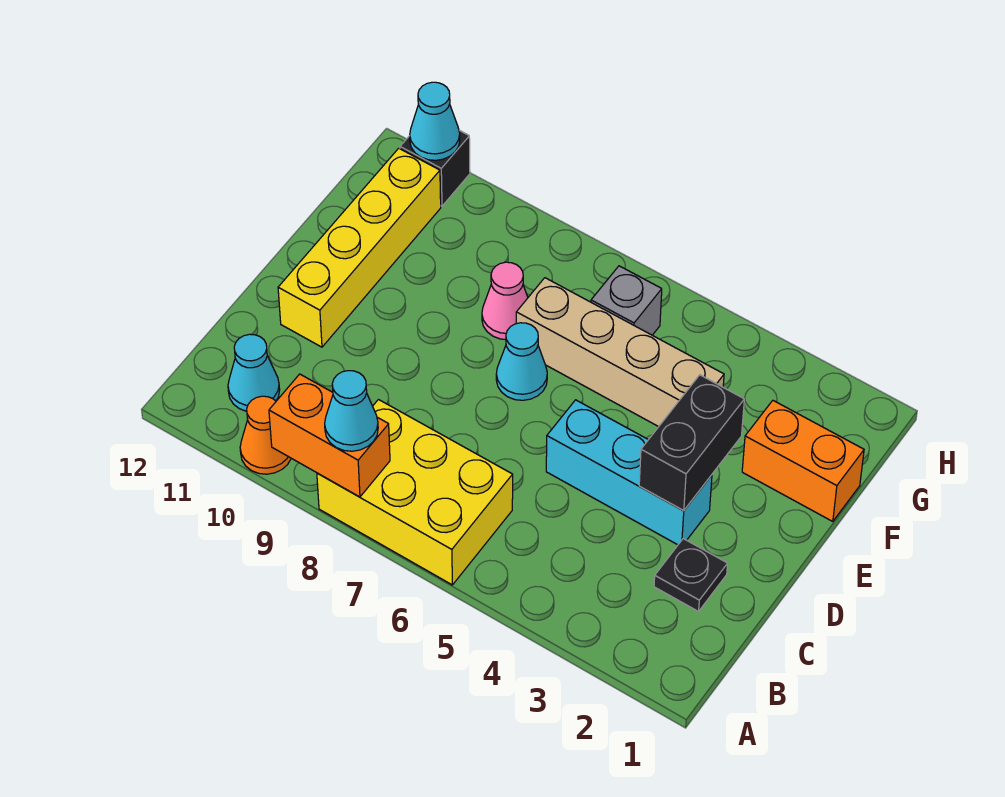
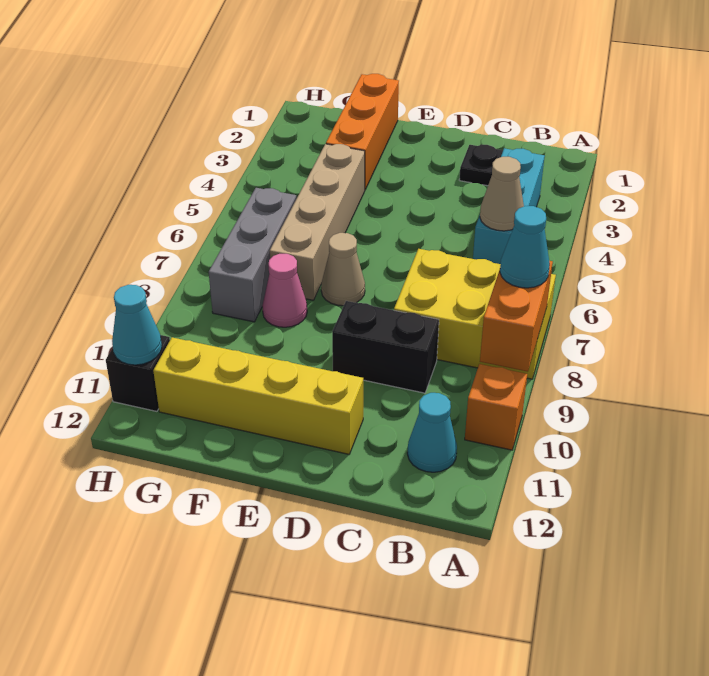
yellow brick A6:B8 level 1 -> yellow brick A7:C8 level 1
orange cone A10 level 1 -> orange brick A10 level 1
none -> tan cone B5 level 2
cyan brick D3:D5 level 1 -> cyan brick B3:B5 level 1
black brick D3:E3 level 2 -> black brick C9:D9 level 1
cyan cone E7 level 1 -> tan cone E7 level 1
orange brick F1:F2 level 1 -> orange brick F1:F3 level 1
grey brick G6 level 1 -> grey brick G6:G8 level 1

